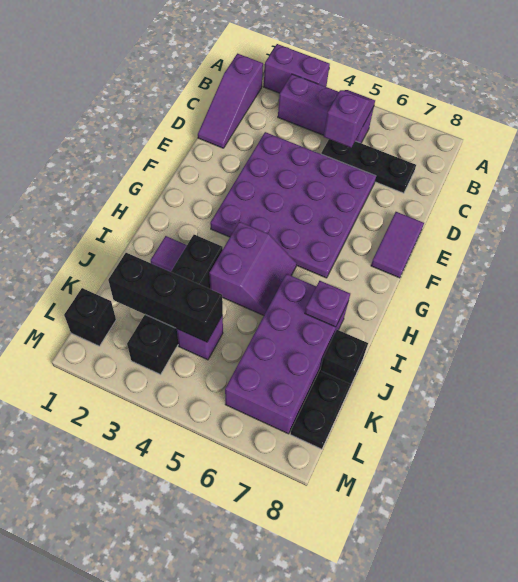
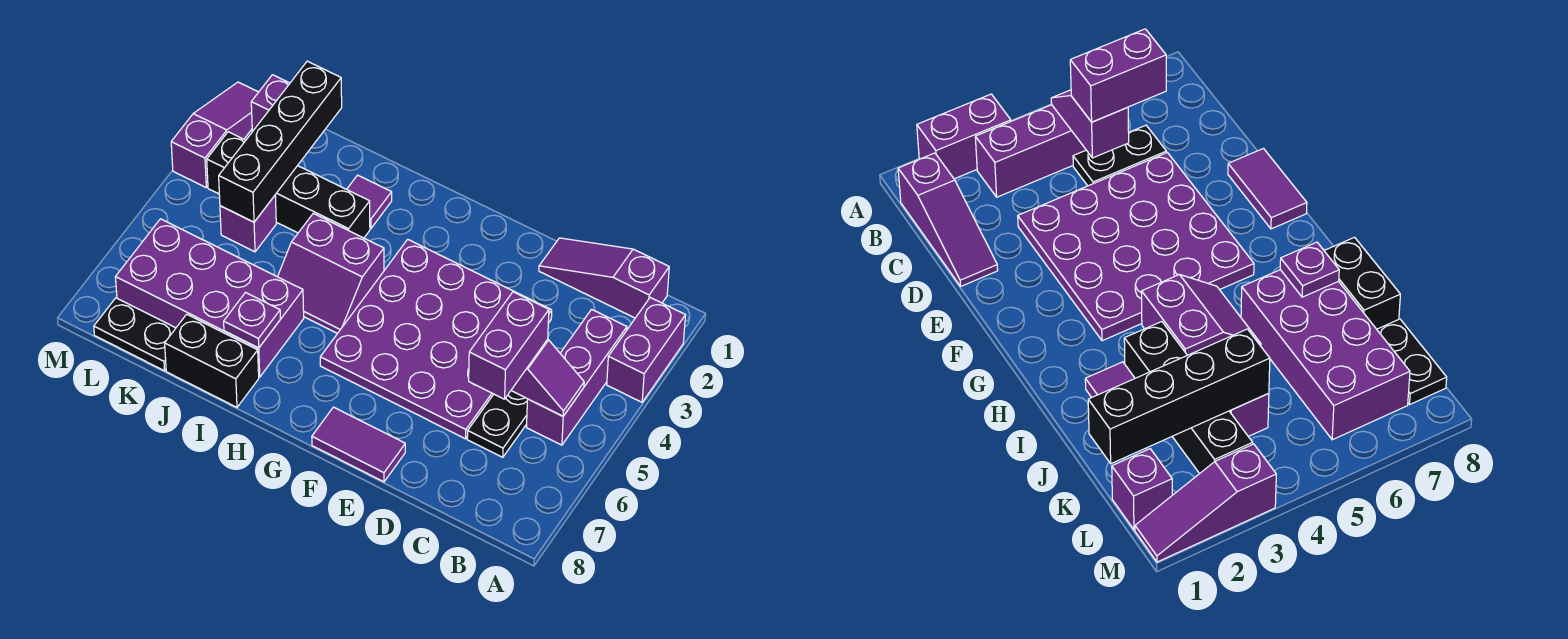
black plate C5:C7 level 1 -> black plate C5:C6 level 1
none -> purple brick C5:C6 level 3
black brick J8 level 1 -> black brick I8:J8 level 1
black brick K2:K4 level 2 -> black brick K1:K4 level 2
black brick L1 level 1 -> purple brick L1 level 1
none -> purple slope M1:M3 level 1 top 3

